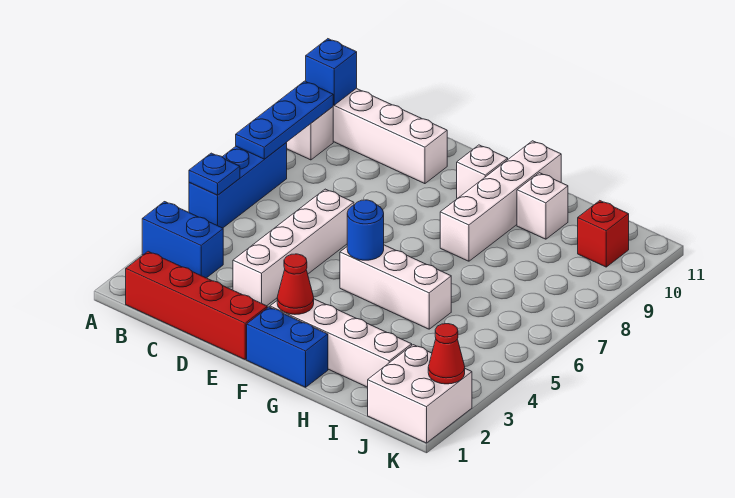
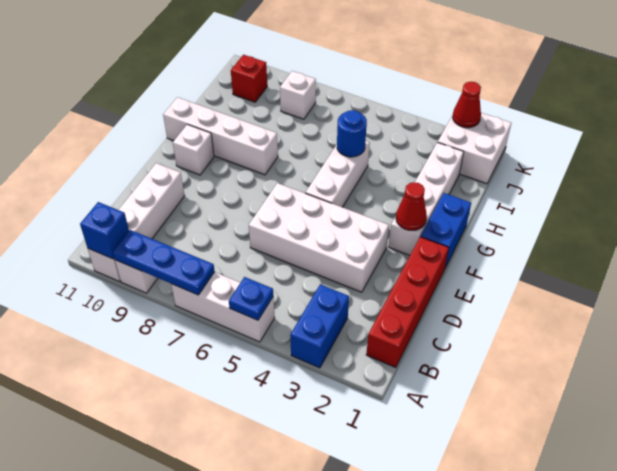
blue brick A5:A7 level 1 -> white brick A5:A7 level 1
white brick D3:D6 level 1 -> white brick D3:E6 level 1
blue round brick F5 level 2 -> blue round brick H5 level 2
white brick H10 level 1 -> white brick J8 level 1

